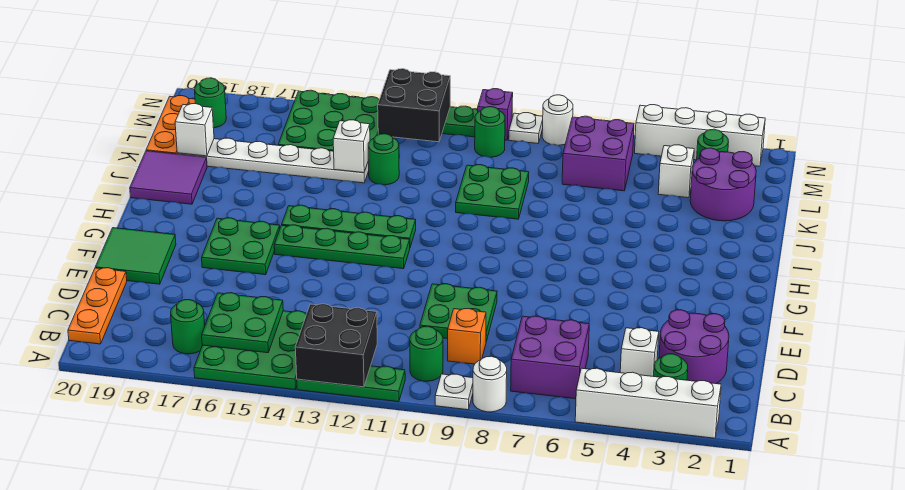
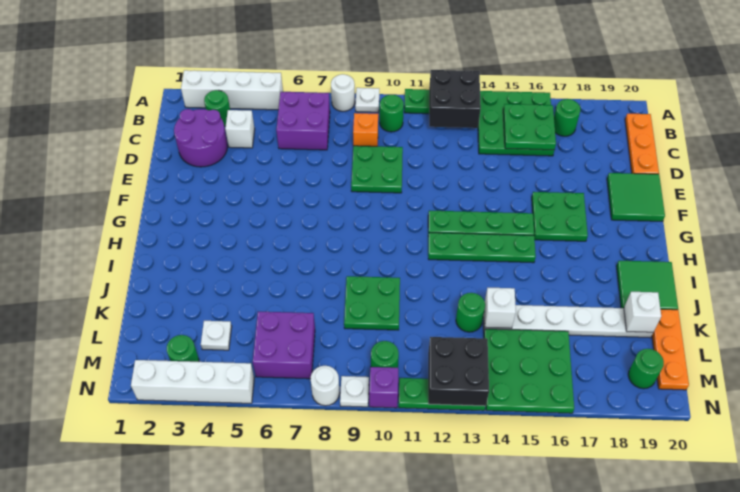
purple tile I19:J20 level 1 -> green tile I19:J20 level 1
purple round brick K2:L3 level 1 -> none
white brick L4 level 1 -> white plate L4 level 1

